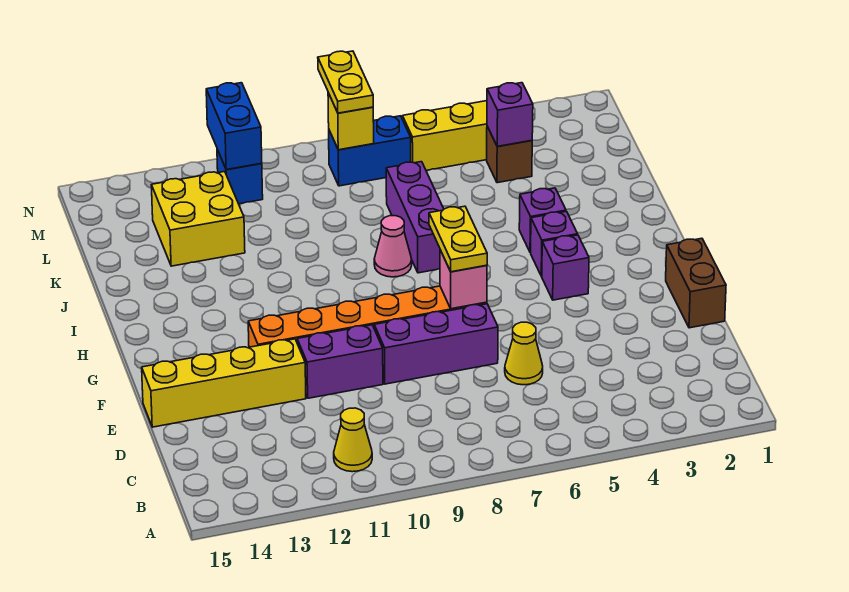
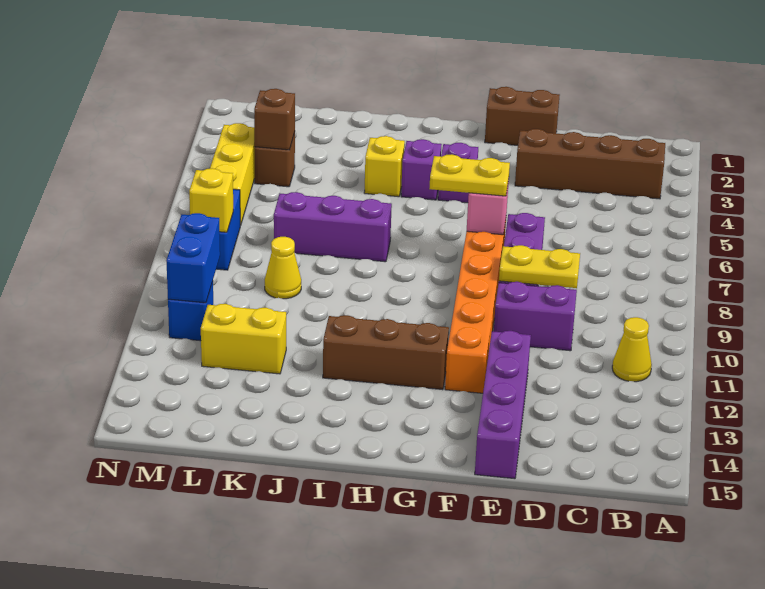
none -> brown brick B3:E3 level 1
yellow cone D6 level 1 -> yellow cone K9 level 1
purple brick E10:E11 level 1 -> purple brick D10:E10 level 1
yellow brick E12:E15 level 1 -> purple brick E12:E15 level 1
none -> brown brick G12:I12 level 1
purple brick I4 level 1 -> yellow brick I4 level 1
pink cone I8 level 1 -> none
yellow brick K12:L13 level 1 -> yellow brick K12:L12 level 1
purple brick L4 level 2 -> brown brick L4 level 2
yellow plate M8:N8 level 3 -> yellow plate D9:E9 level 2
blue brick M11:N11 level 2 -> blue brick M10:M11 level 2

